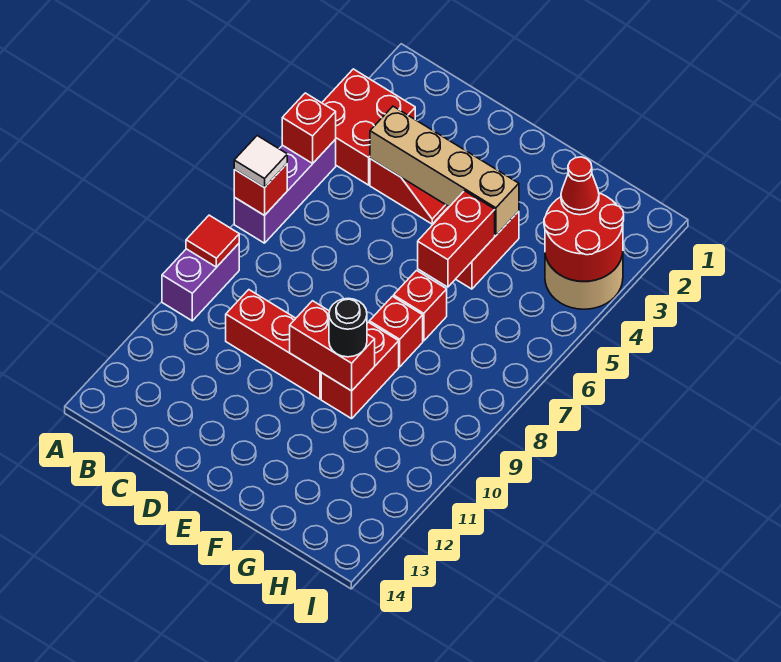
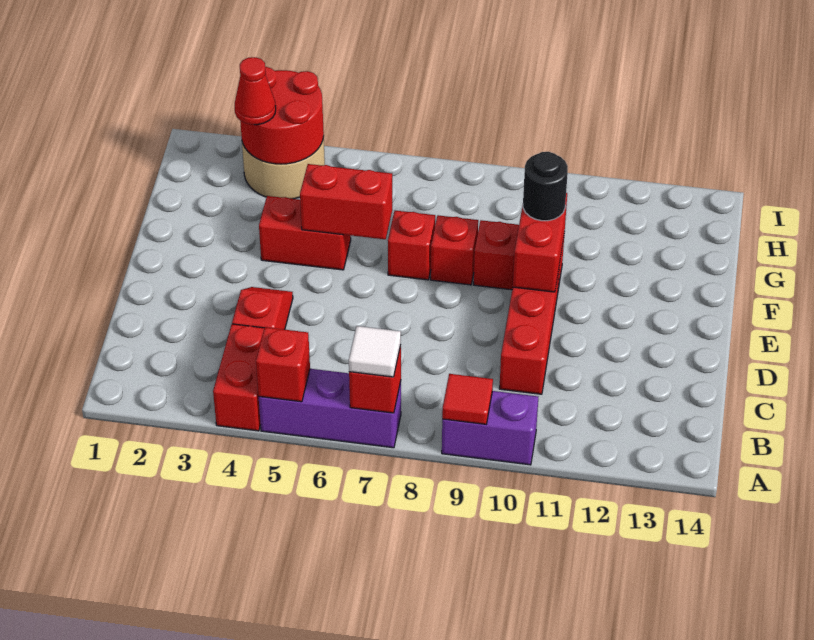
red brick A3:B4 level 1 -> red brick A4:B4 level 1
tan brick C4:F4 level 2 -> none

